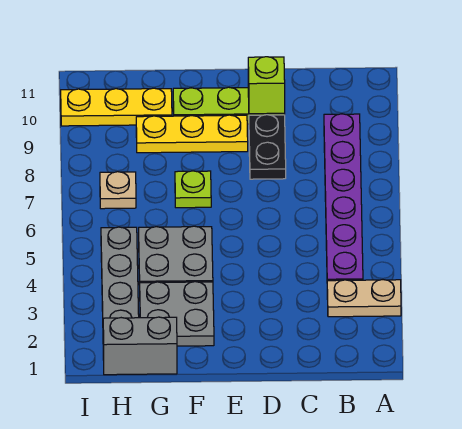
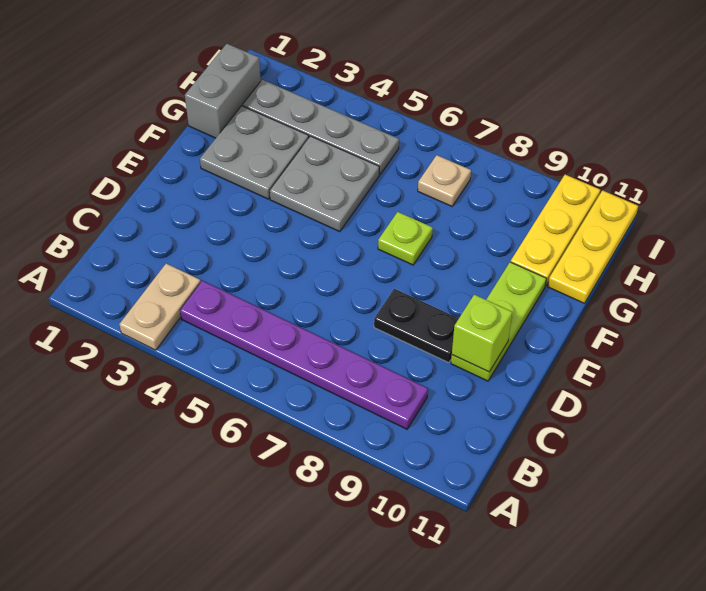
yellow plate E9:G9 level 1 -> yellow plate G11:I11 level 1

